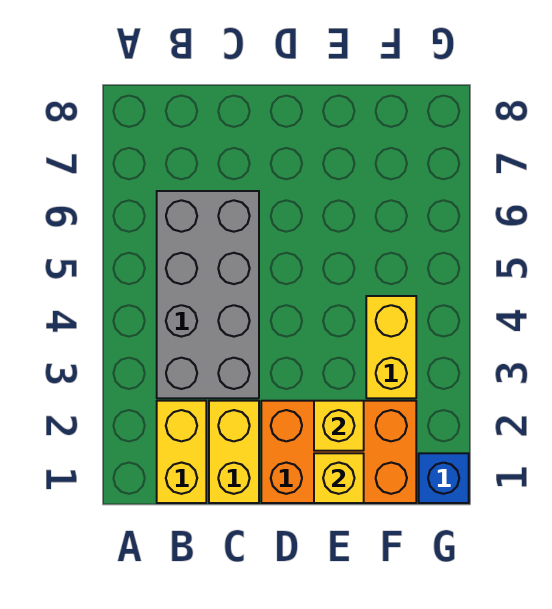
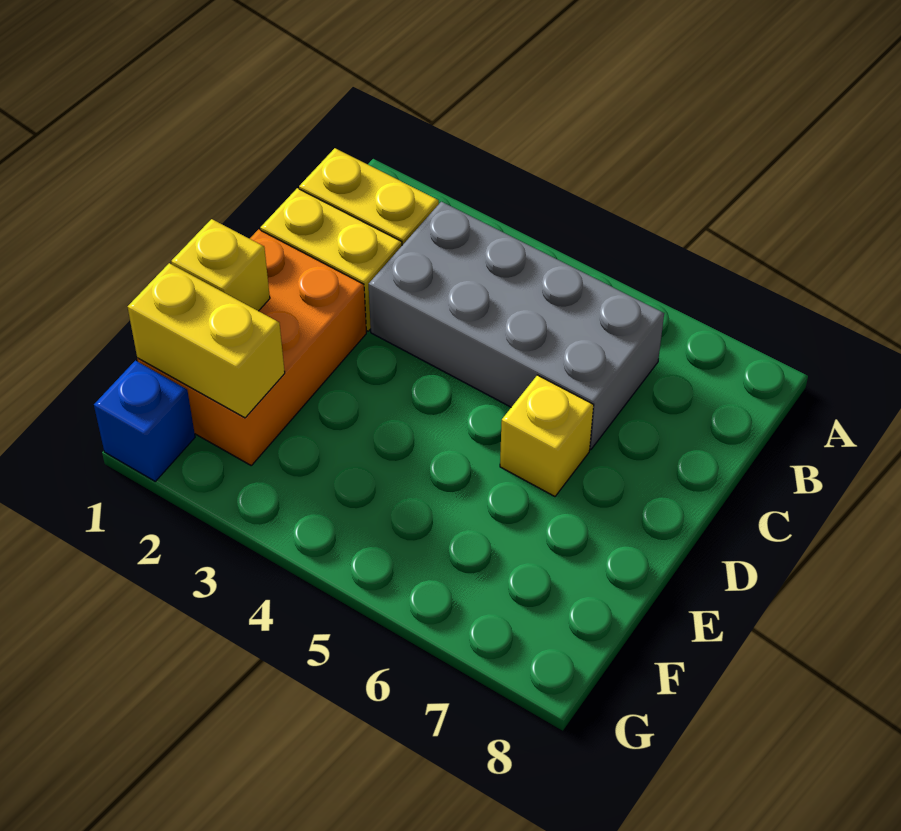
yellow brick E2 level 2 -> yellow brick D6 level 1
yellow brick F3:F4 level 1 -> yellow brick F1:F2 level 2

